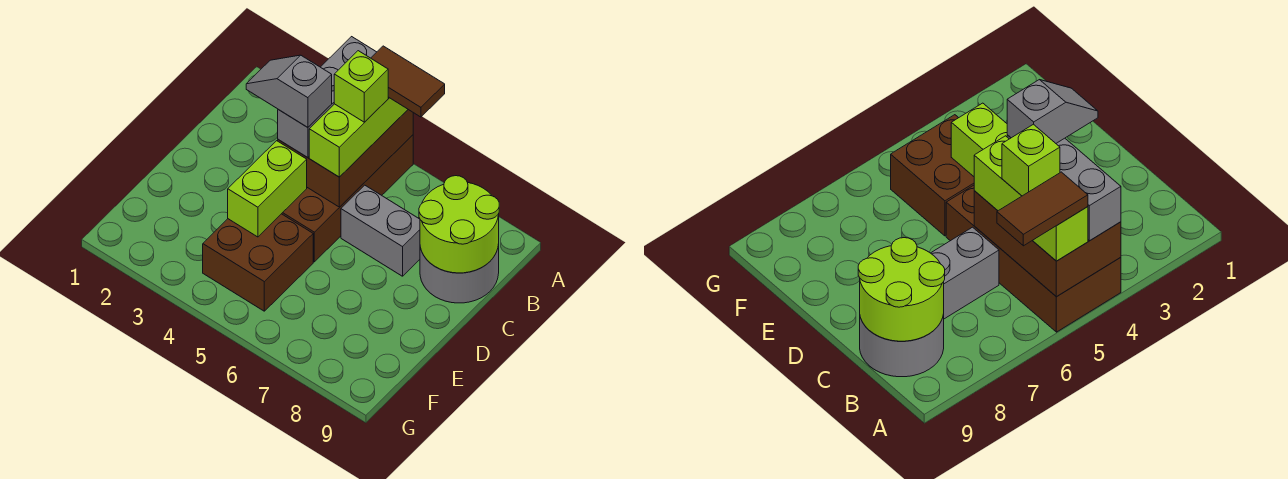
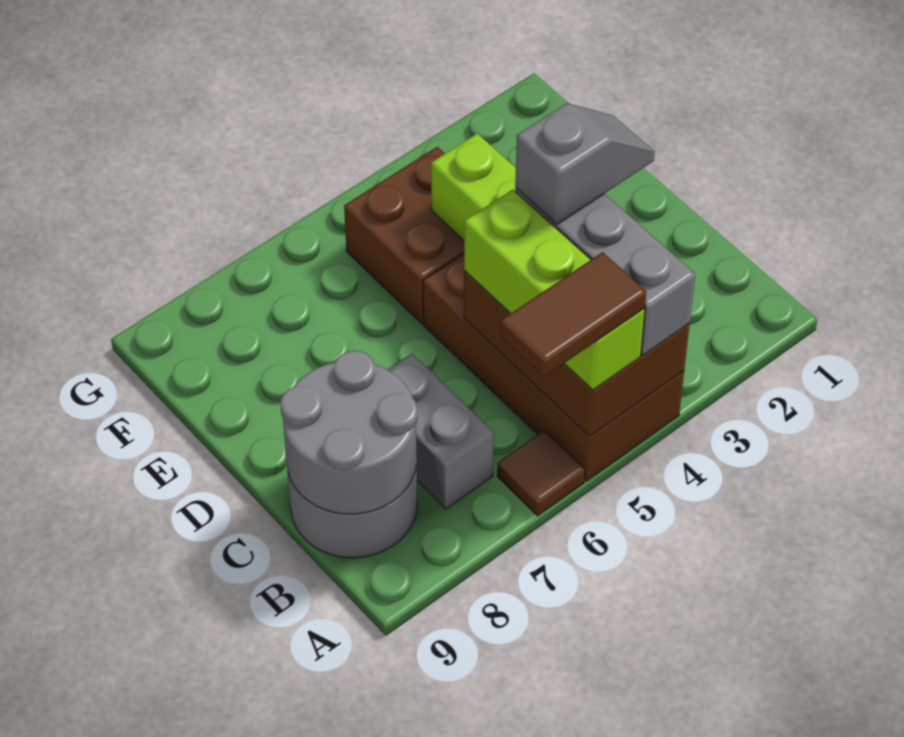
none -> brown tile A6 level 1
lime brick B5 level 4 -> none
lime round brick B8:C9 level 2 -> grey round brick B8:C9 level 2
grey brick C6:C7 level 1 -> grey brick B7:C7 level 1

